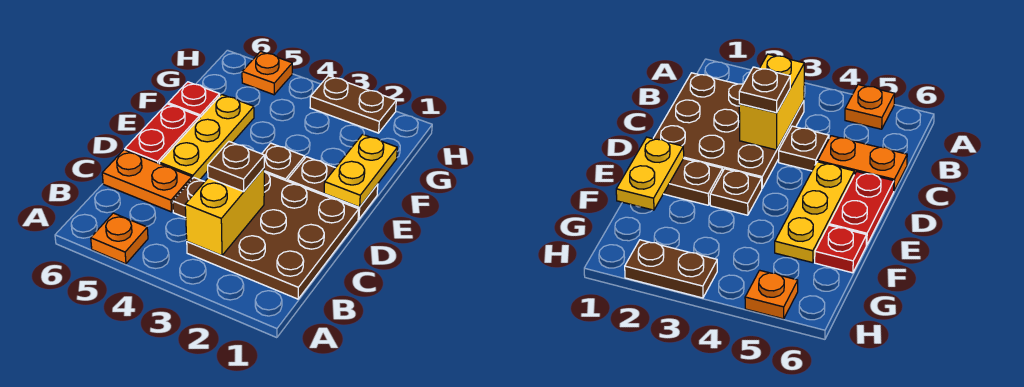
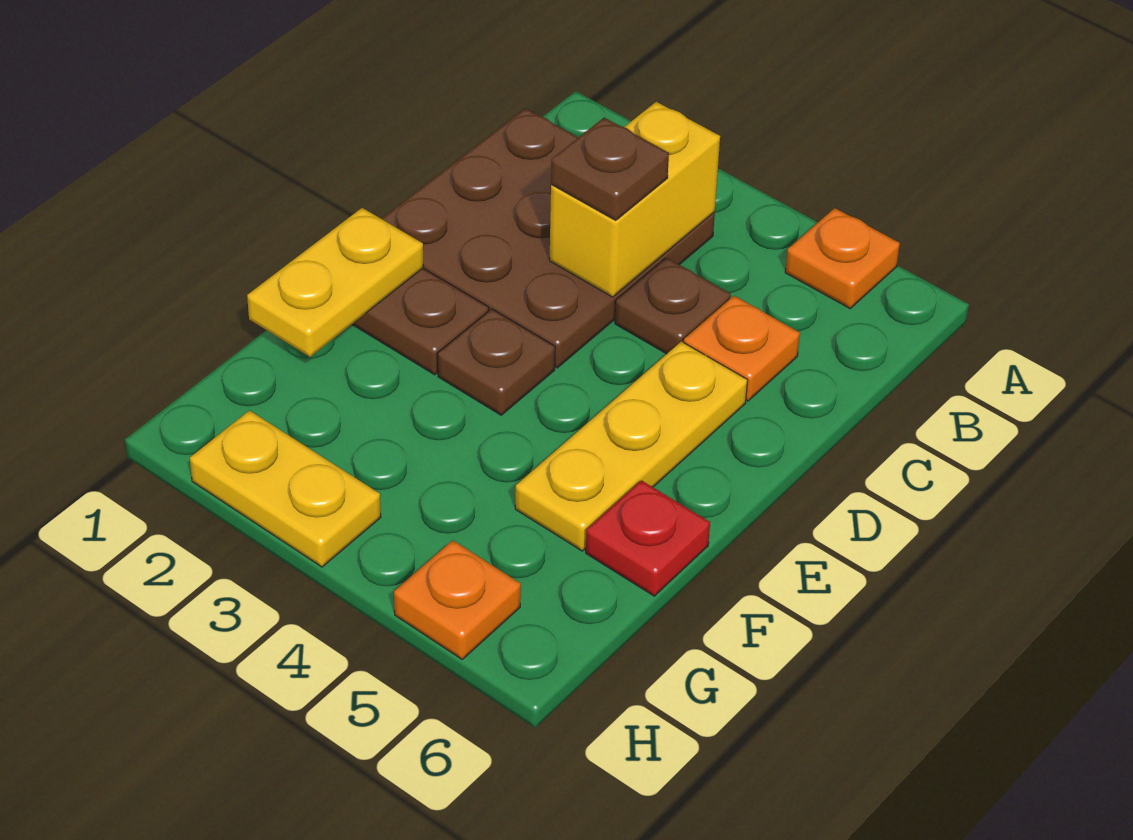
orange plate C5:C6 level 1 -> orange plate C5 level 1
red plate D6:E6 level 1 -> none
brown plate H2:H3 level 1 -> yellow plate H2:H3 level 1

